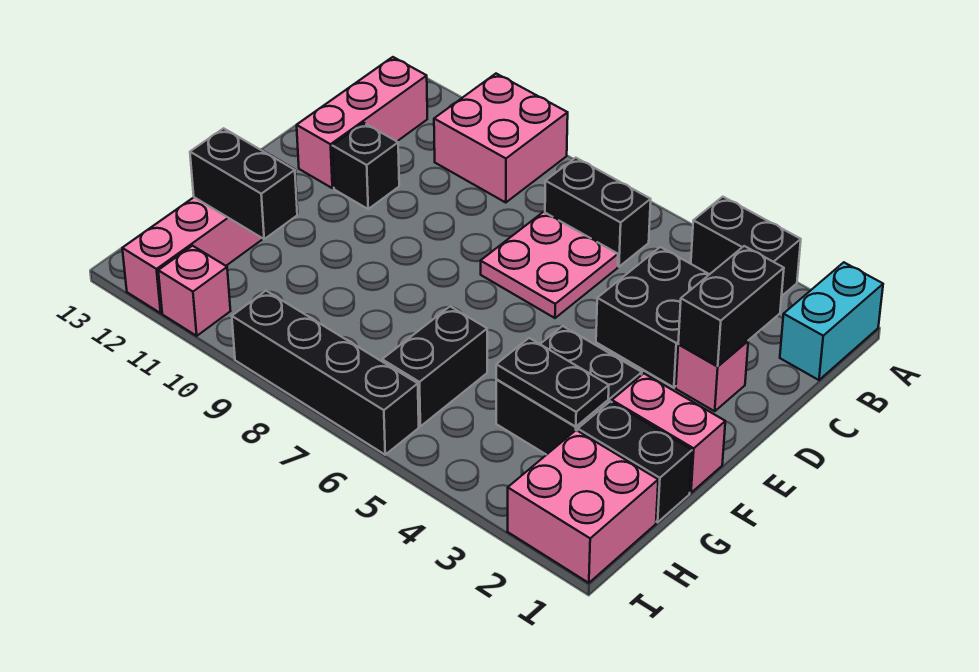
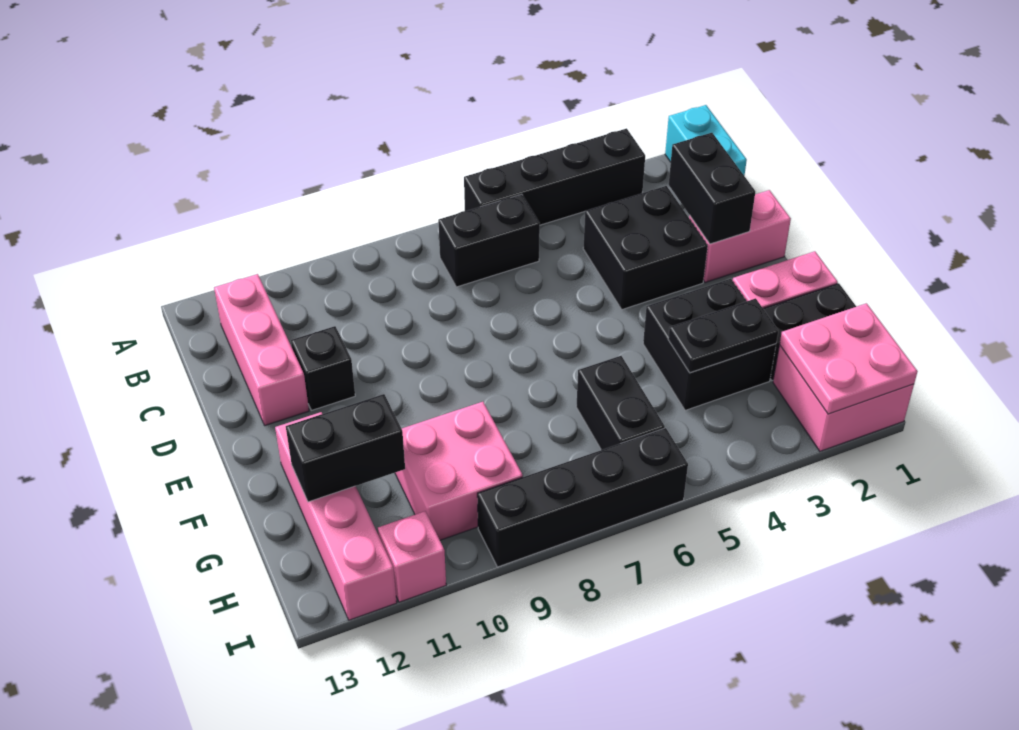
black brick A3:A4 level 1 -> black brick A3:A6 level 1
pink brick A9:B10 level 1 -> pink brick G9:H10 level 1
pink plate C6:D7 level 1 -> pink plate H1:I2 level 2
pink brick D2 level 1 -> pink brick D1:D2 level 1

